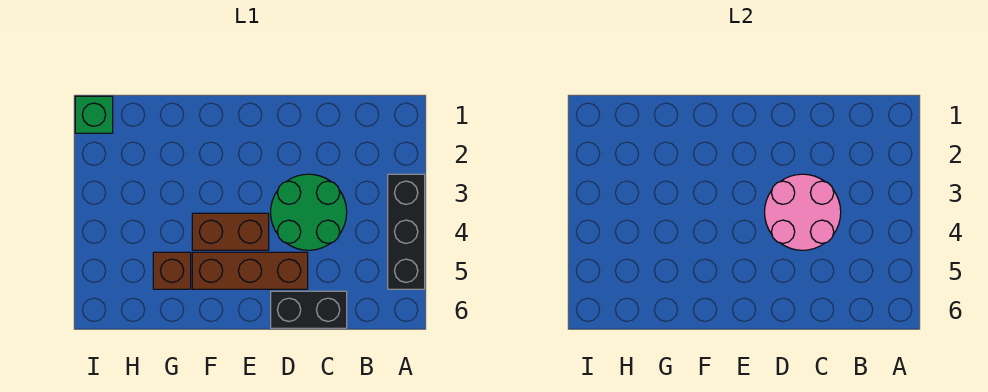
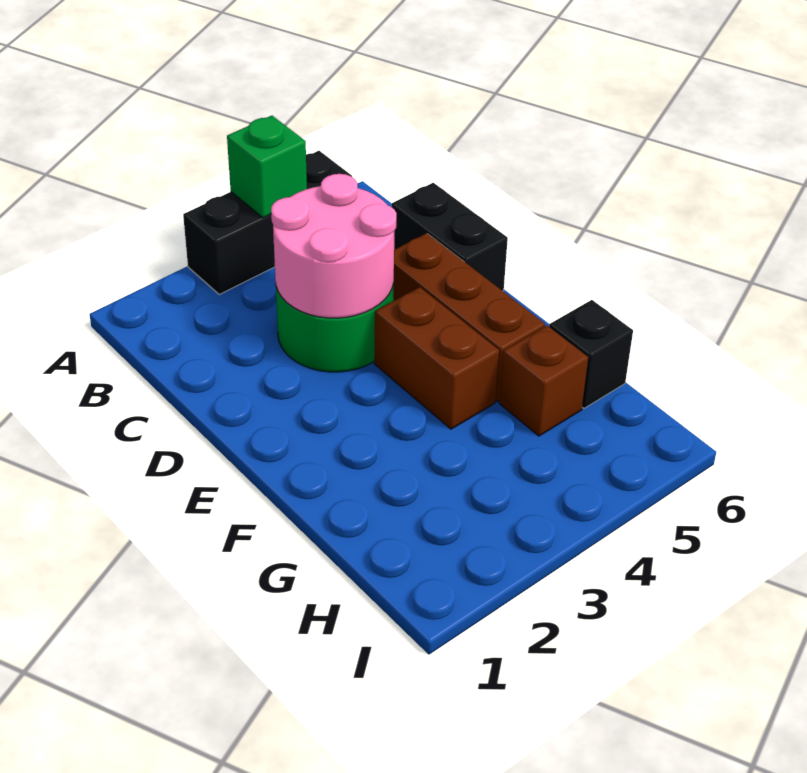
none -> black brick G6 level 1
green brick I1 level 1 -> green brick A4 level 2

